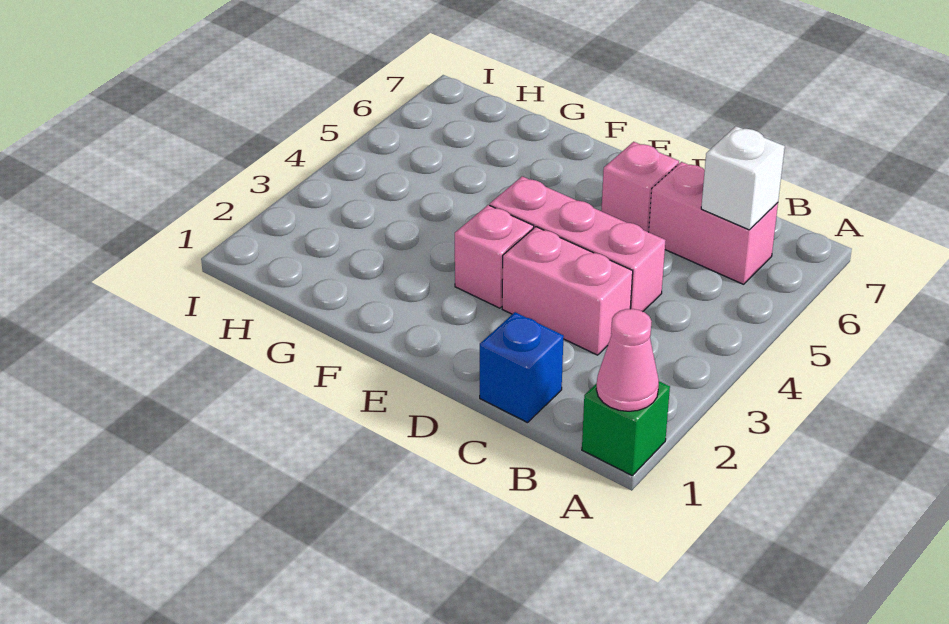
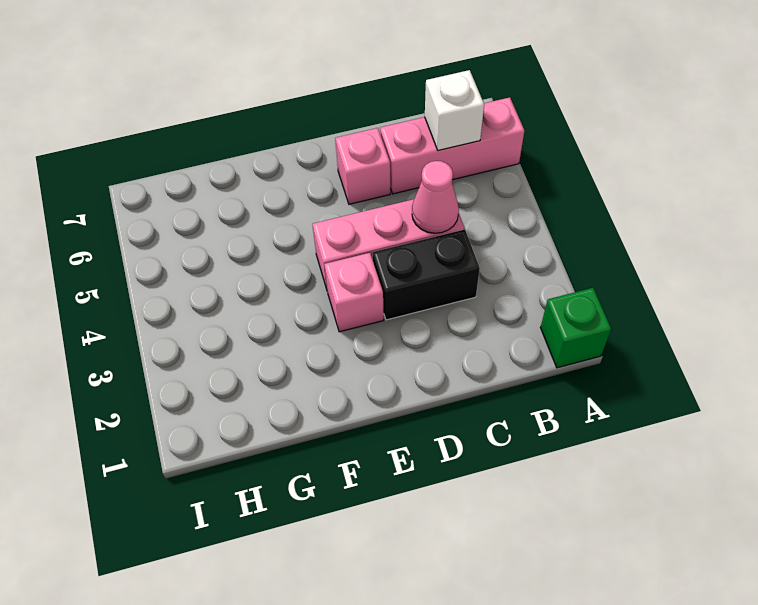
pink cone A1 level 2 -> pink cone C4 level 2
pink brick B6:C6 level 1 -> pink brick A6:C6 level 1
blue brick C1 level 1 -> none
pink brick C3:D3 level 1 -> black brick C3:D3 level 1

